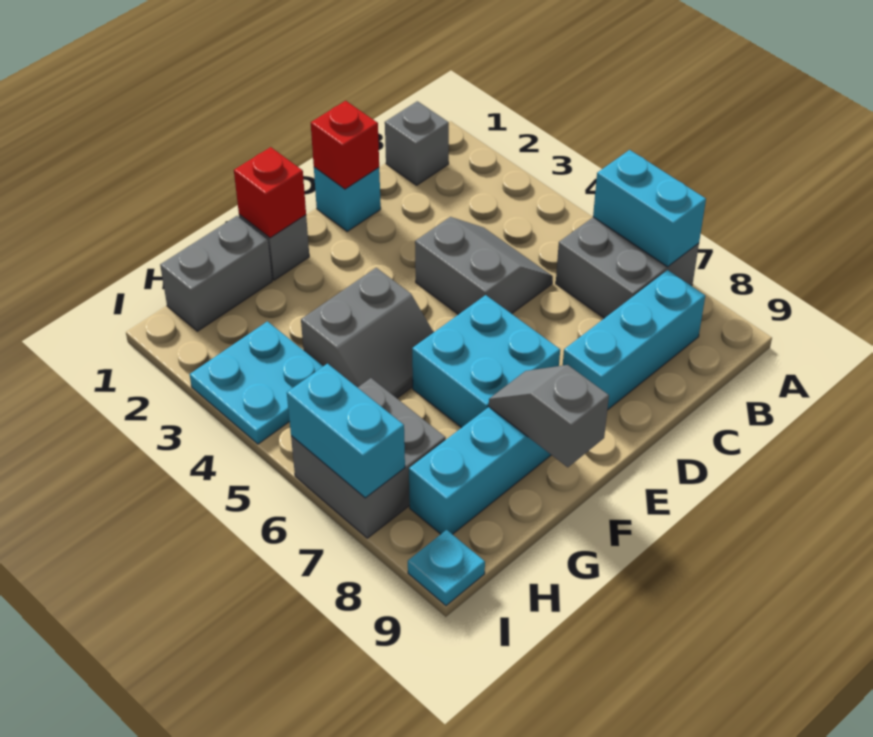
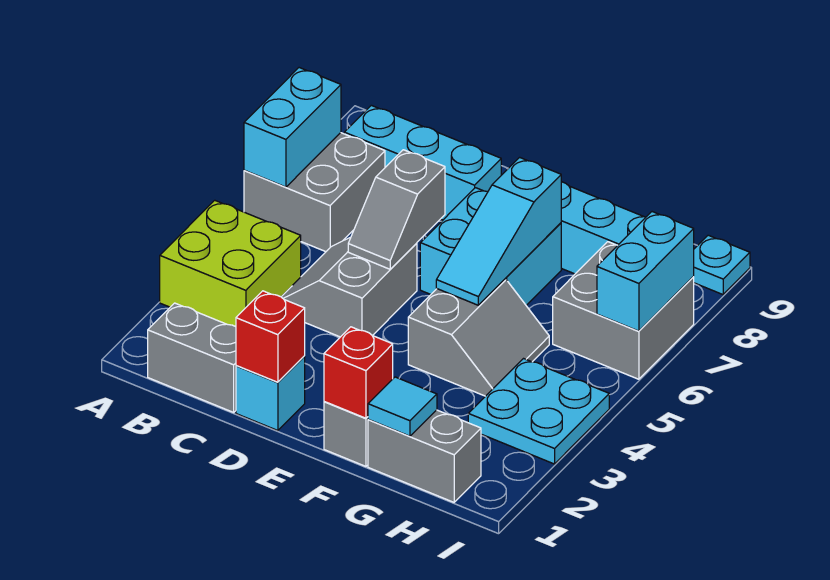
none -> lime brick A3:B4 level 1
grey brick B1 level 1 -> grey brick B1:C1 level 1
grey slope F4:G5 level 1 top 4 -> grey slope F4:G5 level 1 top F
none -> cyan slope F5:F7 level 2 top 7
grey slope F8:F9 level 2 top 9 -> grey slope D5:D6 level 2 top 6
none -> cyan tile G1 level 2

